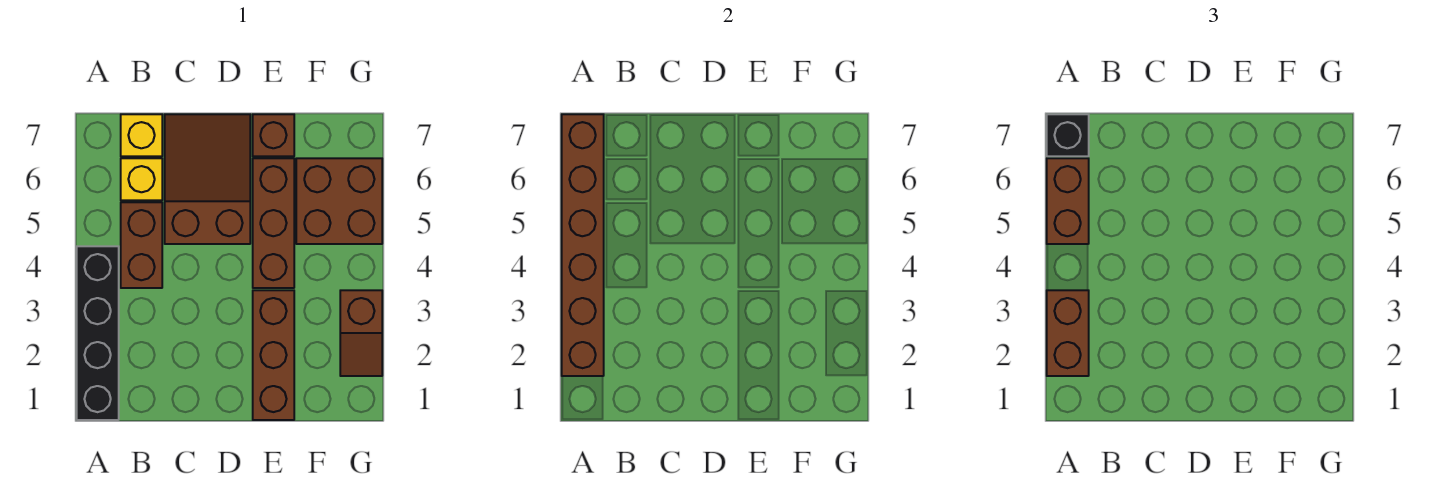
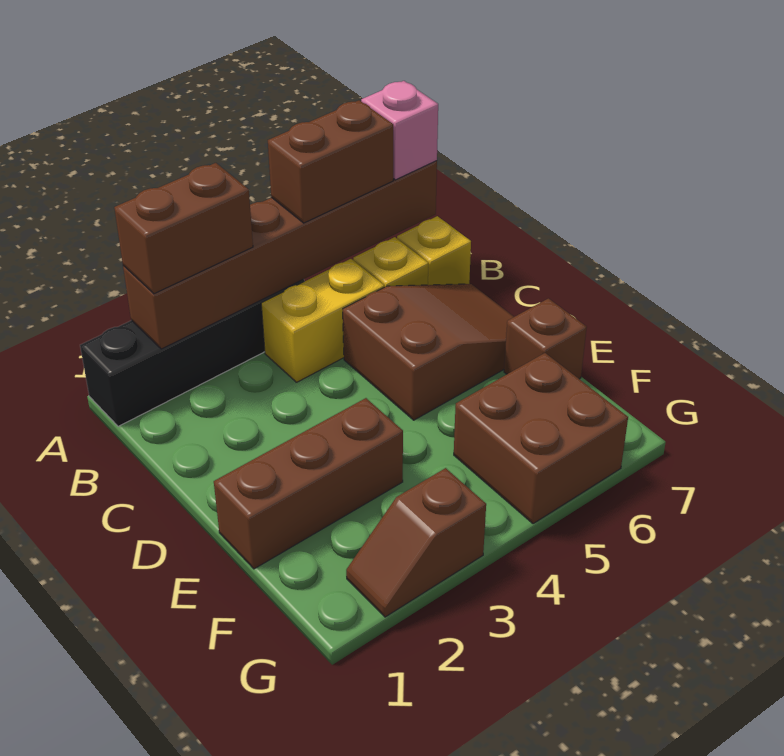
black brick A7 level 3 -> pink brick A7 level 3
brown brick B4:B5 level 1 -> yellow brick B4:B5 level 1
brown brick E4:E6 level 1 -> none

